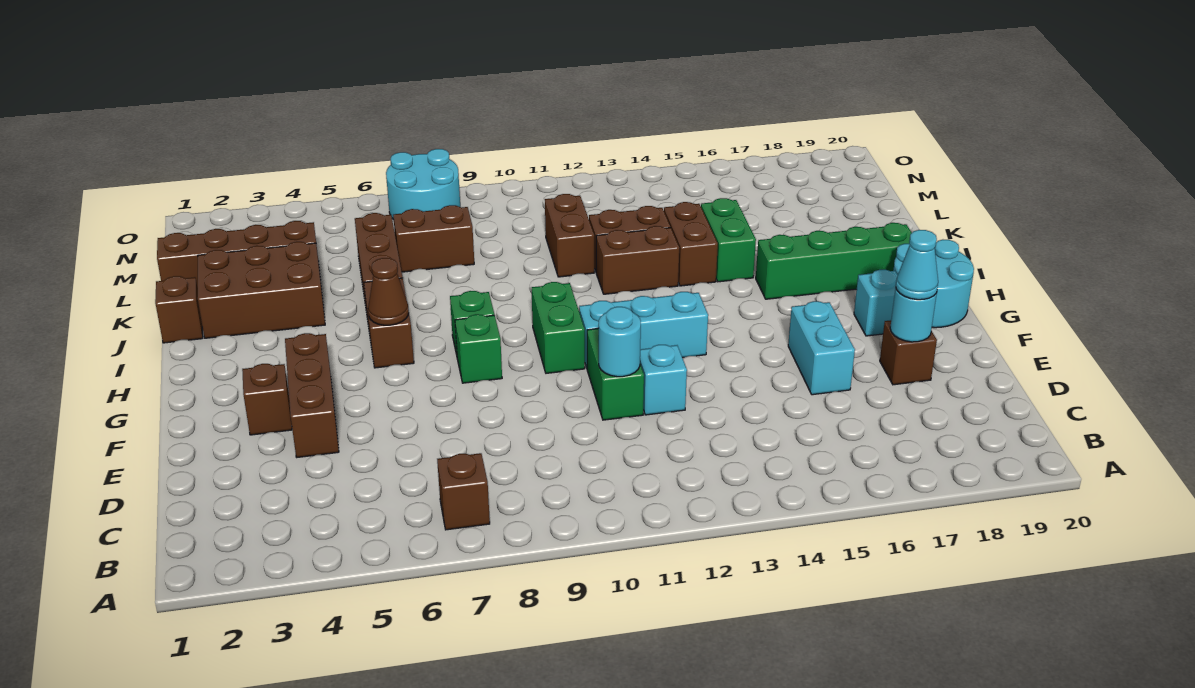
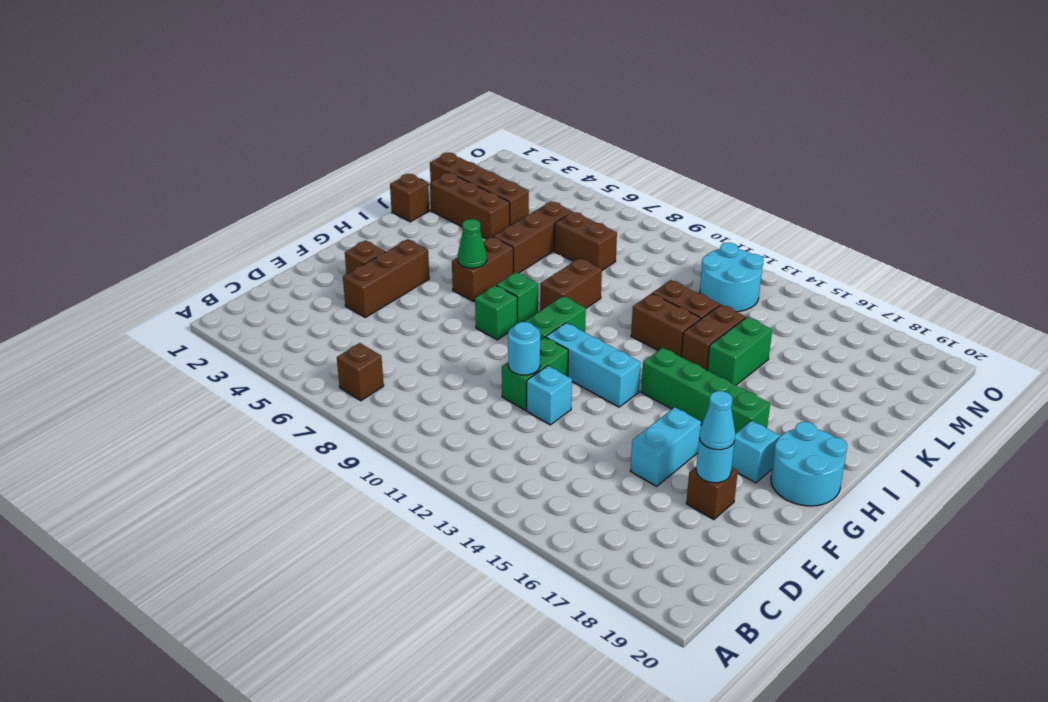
brown cone H6 level 2 -> green cone H6 level 2
green brick I16:I19 level 1 -> green brick H14:H17 level 1
brown brick J2:K4 level 1 -> brown brick K2:K4 level 1
brown brick K11:L11 level 1 -> brown brick I9:J9 level 1
cyan round brick N7:O8 level 1 -> cyan round brick M12:N13 level 1

